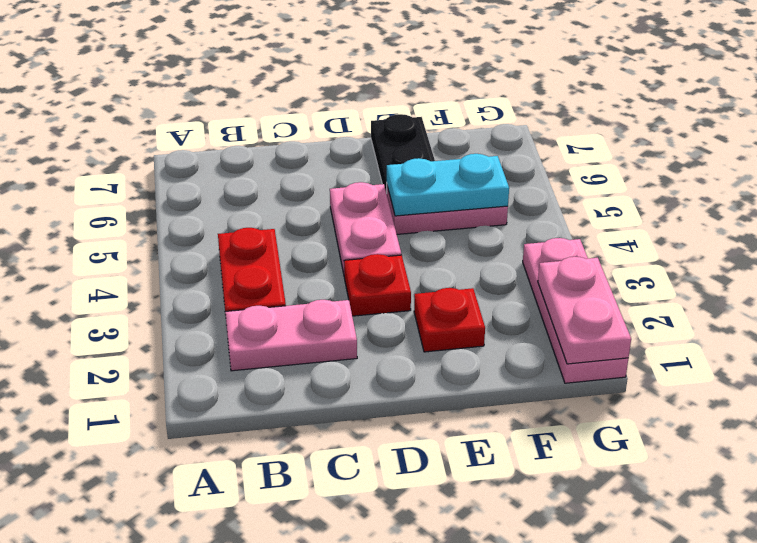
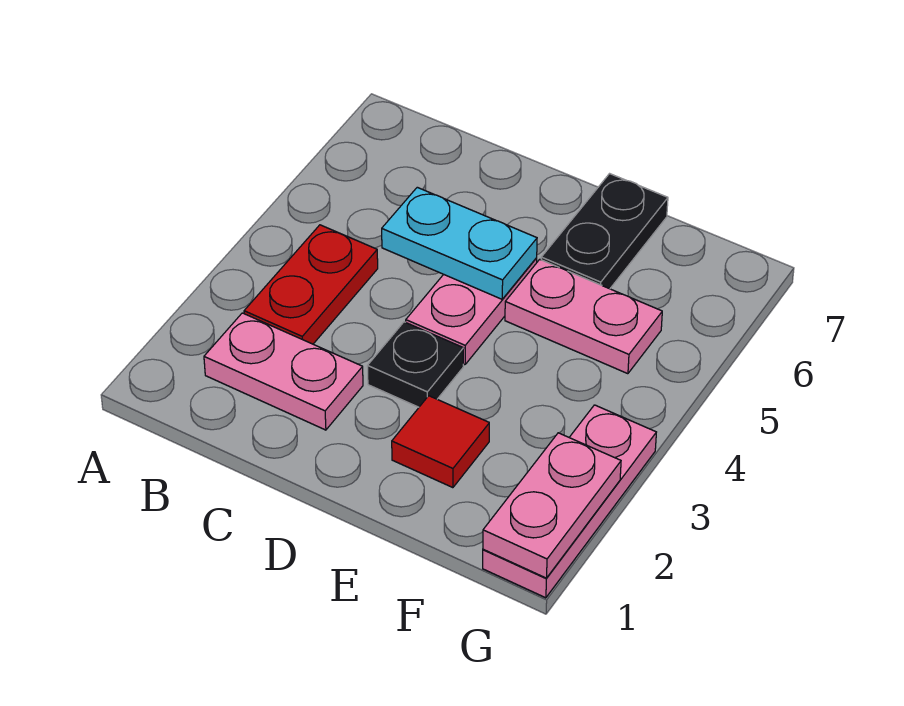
red plate D3 level 1 -> black plate D3 level 1
red plate E2 level 1 -> red tile E2 level 1
cyan plate E5:F5 level 2 -> cyan plate C5:D5 level 2

